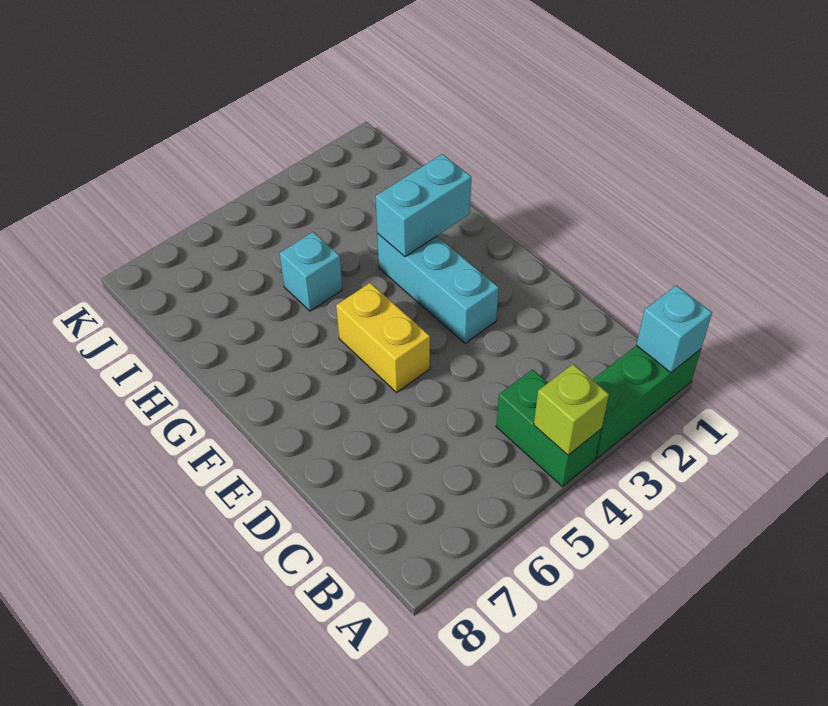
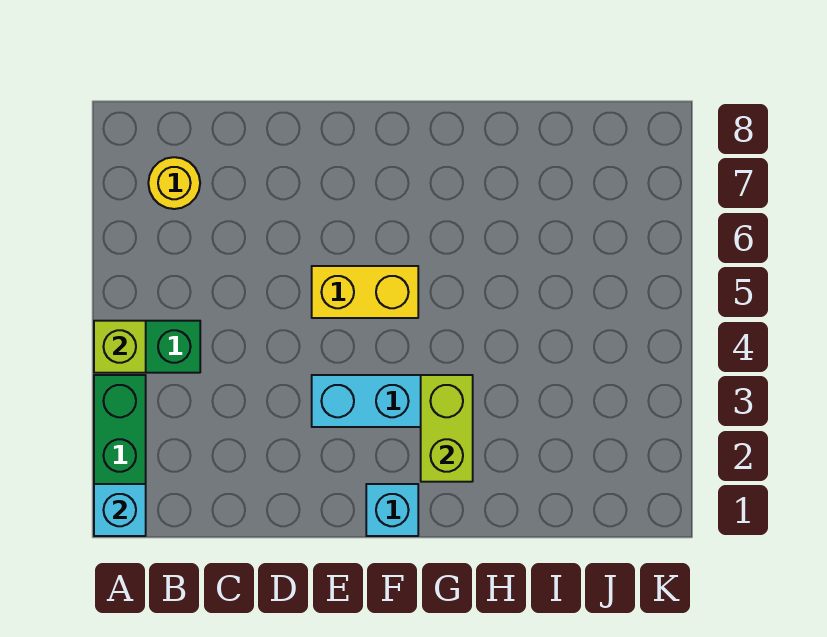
none -> yellow round brick B7 level 1
cyan brick G2:G3 level 2 -> lime brick G2:G3 level 2
cyan brick H5 level 1 -> cyan brick F1 level 1

